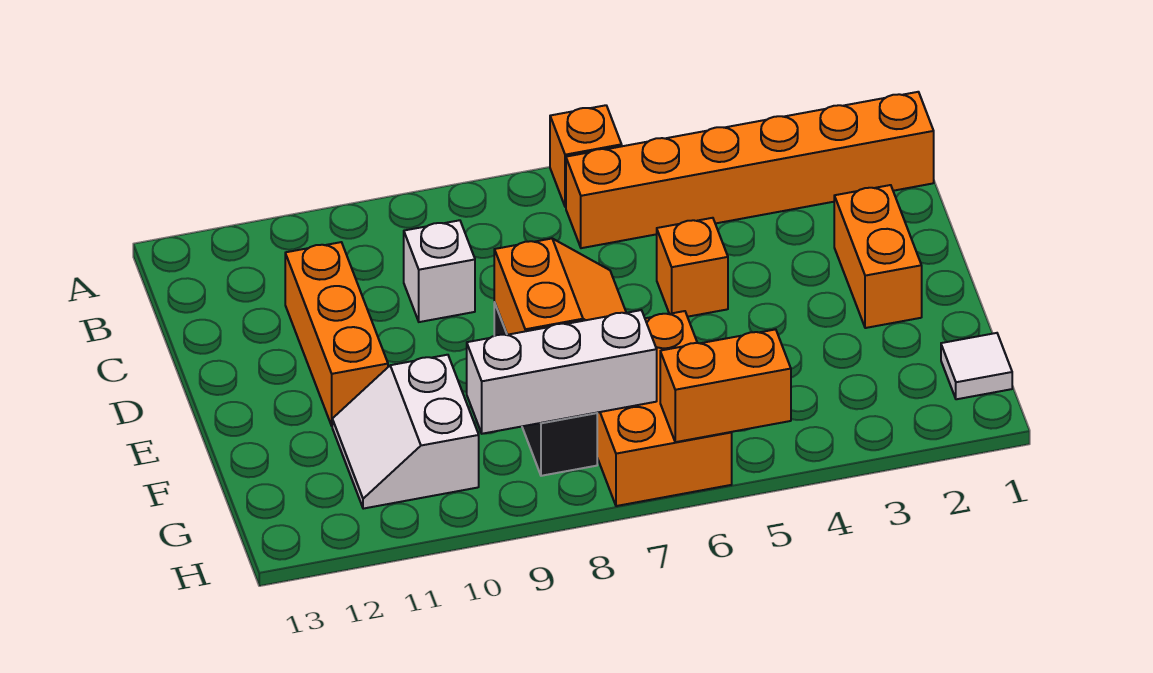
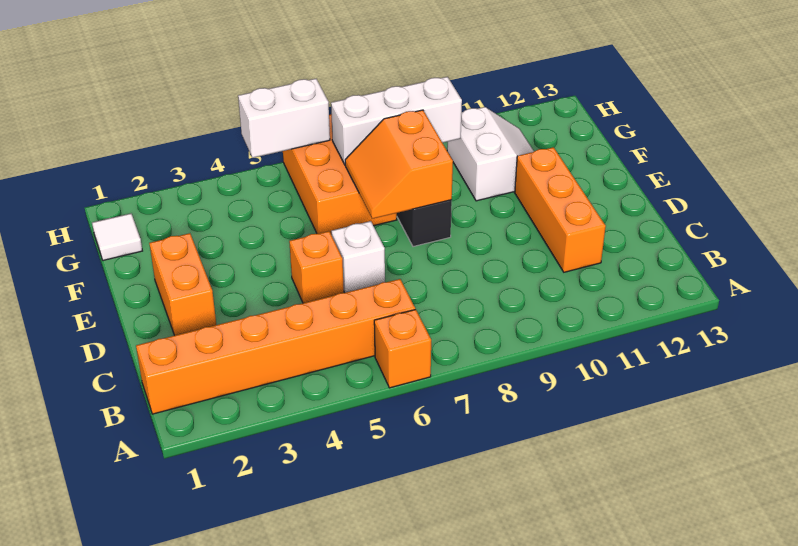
white brick C9 level 1 -> white brick D6 level 1
orange brick H5:H6 level 2 -> white brick H5:H6 level 2

